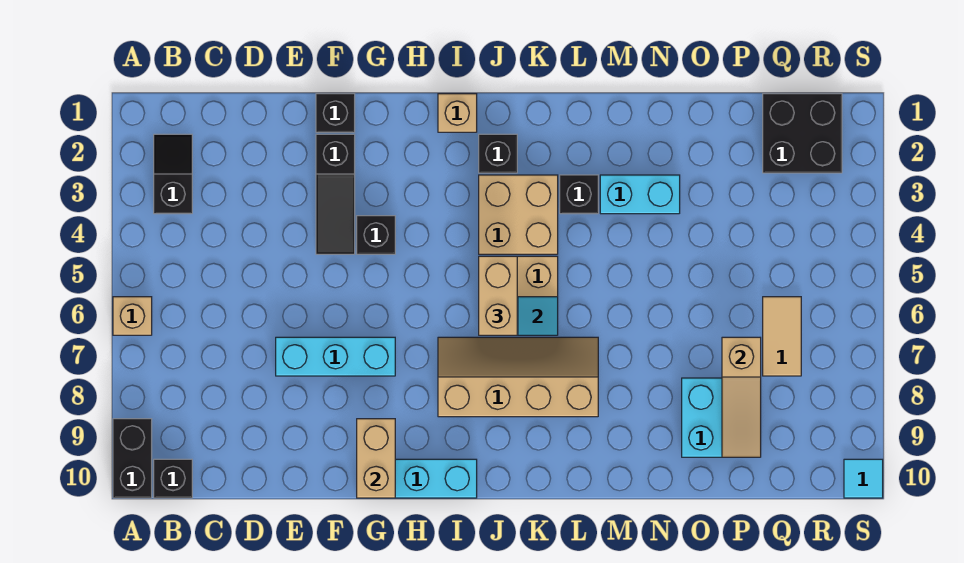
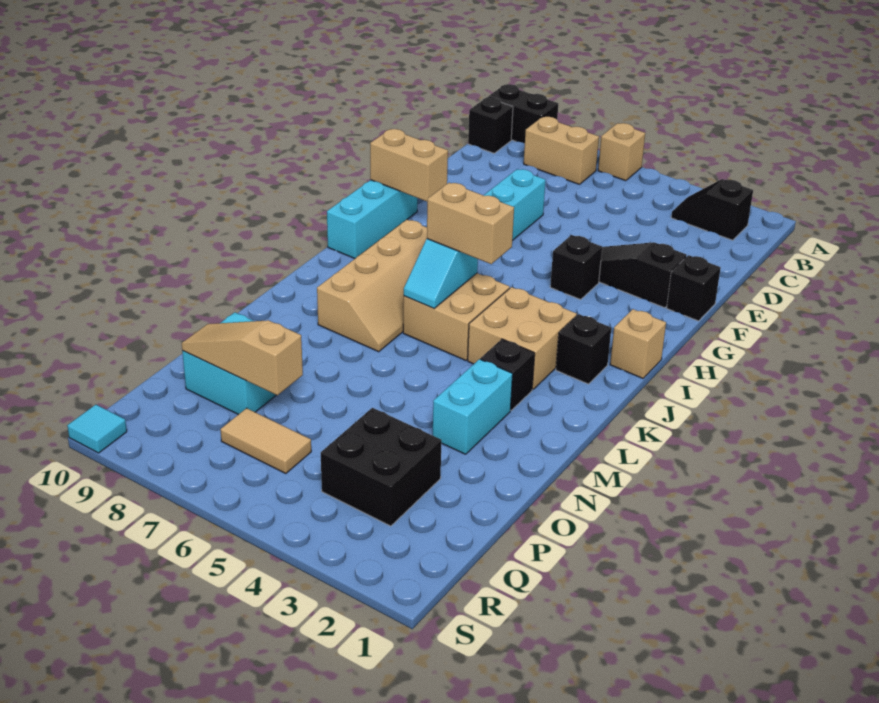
black slope B2:B3 level 1 top 3 -> black slope B2:B3 level 1 top 2
none -> tan brick B7:B8 level 1
black brick Q1:R2 level 1 -> black brick P3:Q4 level 1

